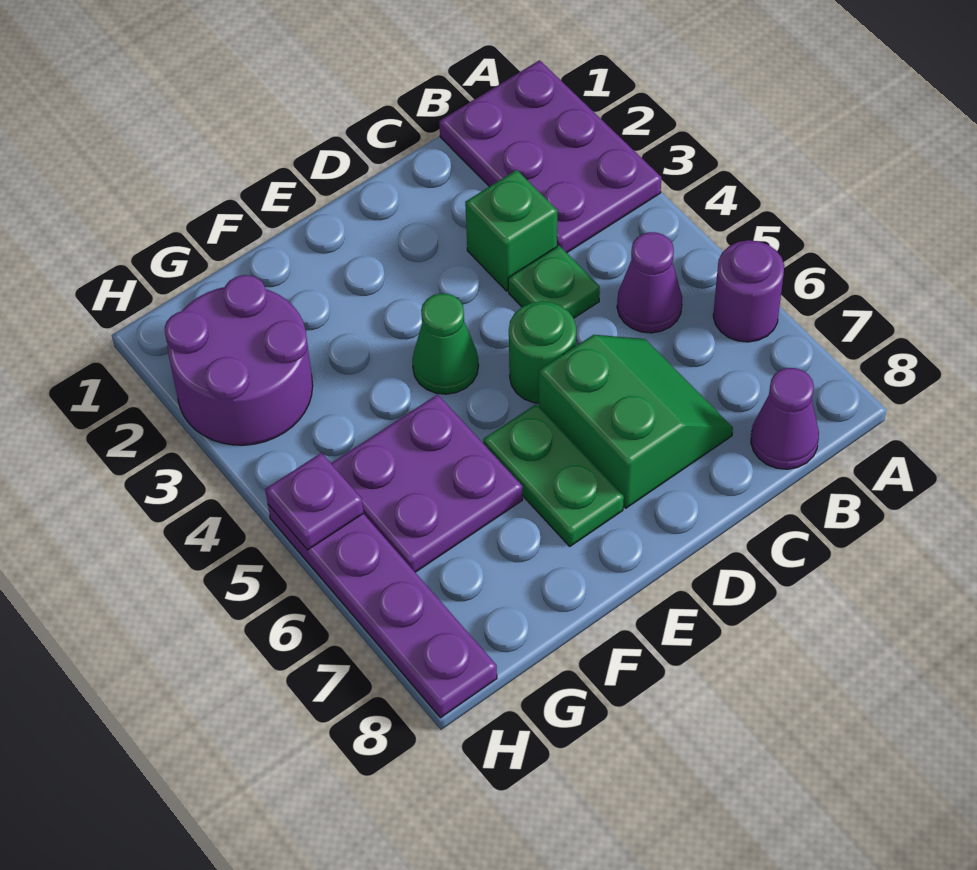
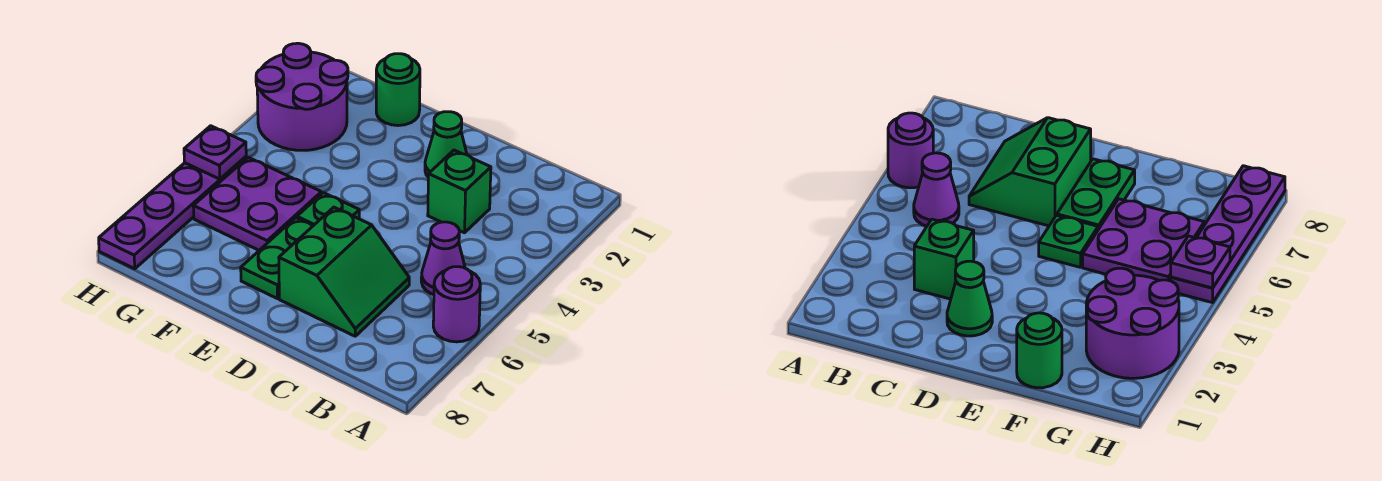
purple plate A1:B3 level 1 -> none
purple cone B8 level 1 -> none
green plate C4 level 1 -> green plate E5 level 1
green round brick D5 level 1 -> green round brick F1 level 1
green cone E4 level 1 -> green cone D2 level 1

